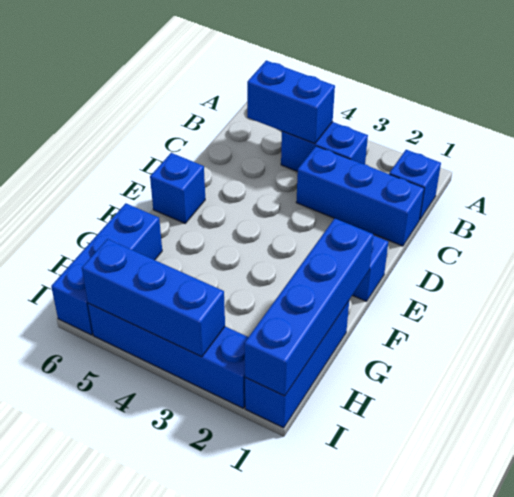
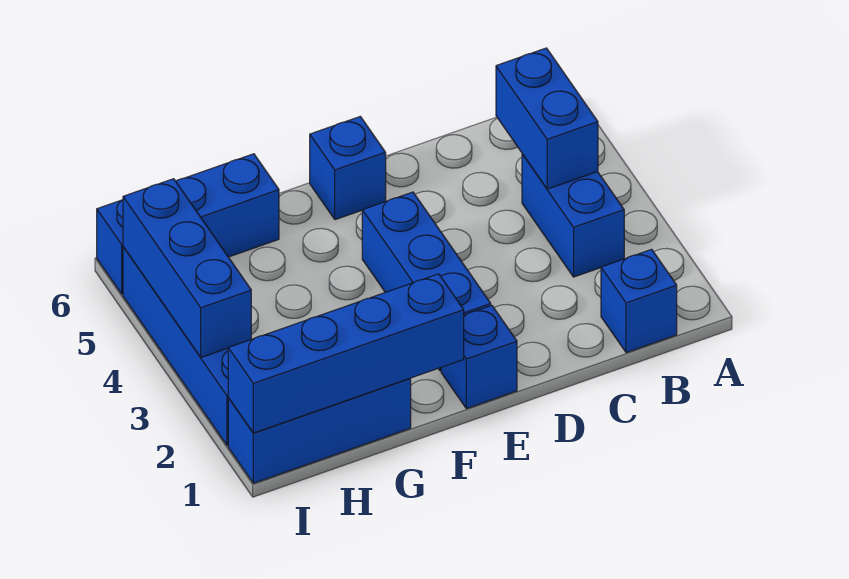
blue brick C1:C3 level 1 -> blue brick E2:E4 level 1

